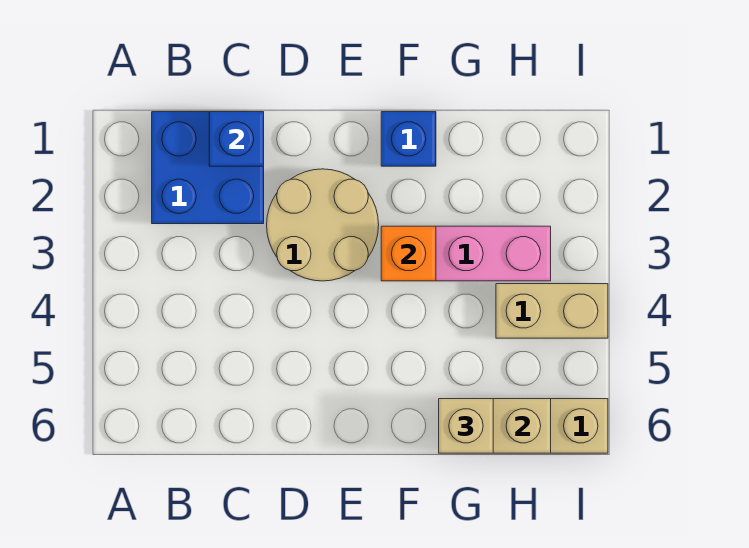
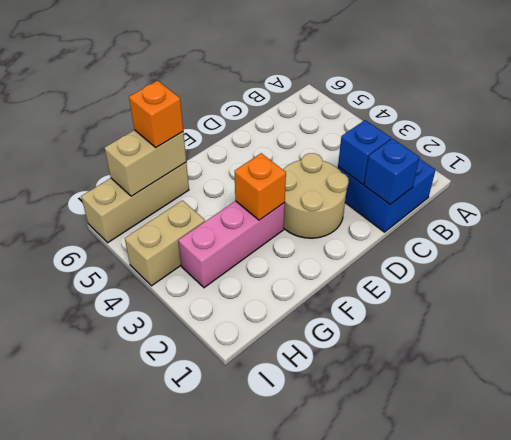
blue brick F1 level 1 -> blue brick C2 level 2
tan brick G6 level 3 -> orange brick G6 level 3

